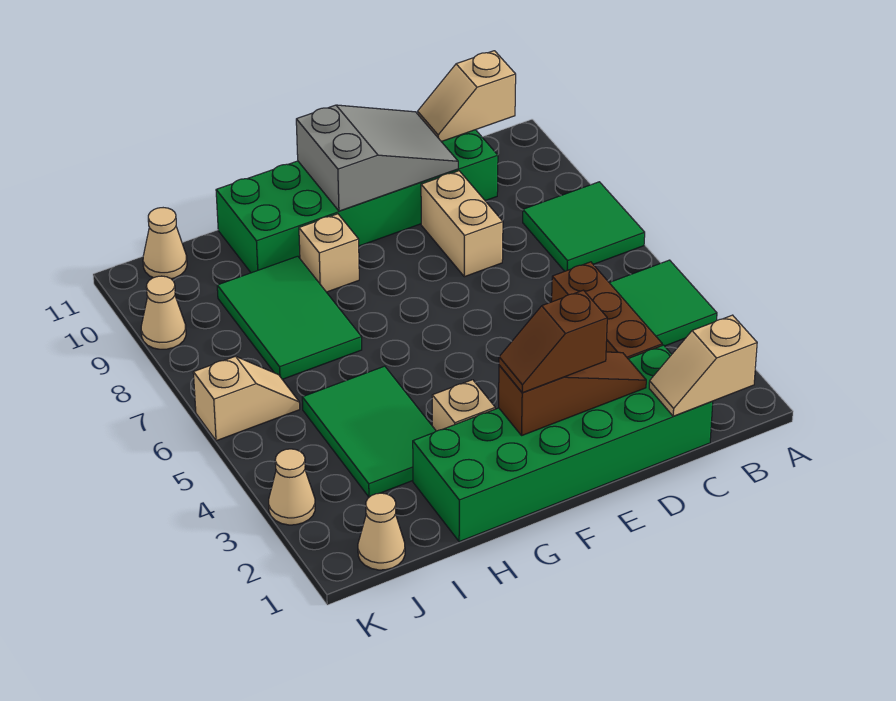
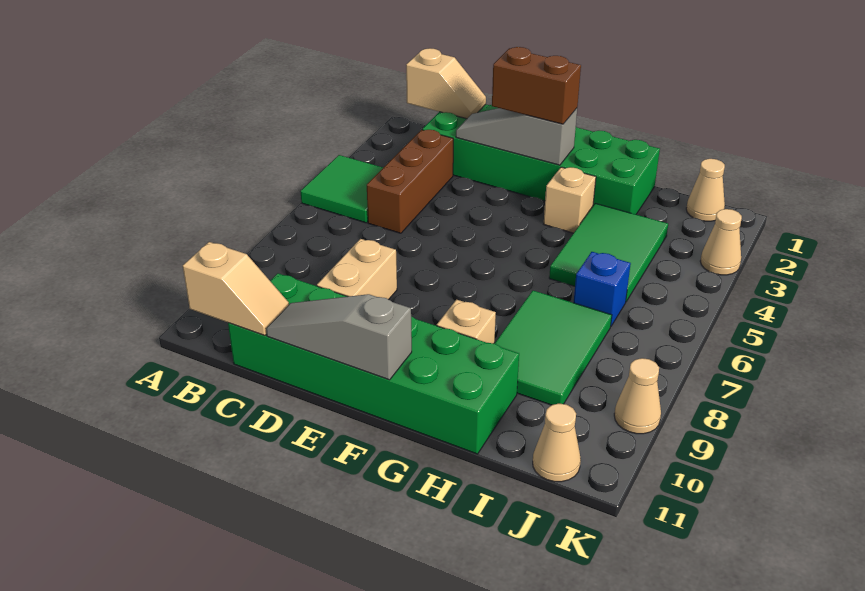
green tile A7:B8 level 1 -> none
brown slope D2:F2 level 2 top F -> grey slope D2:F2 level 2 top F
grey slope D10:F11 level 2 top F -> grey slope D11:F11 level 2 top F
brown slope E2:F2 level 3 top E -> brown brick E2:F2 level 3
none -> blue brick I6 level 1
tan slope J6:K6 level 1 top K -> none

